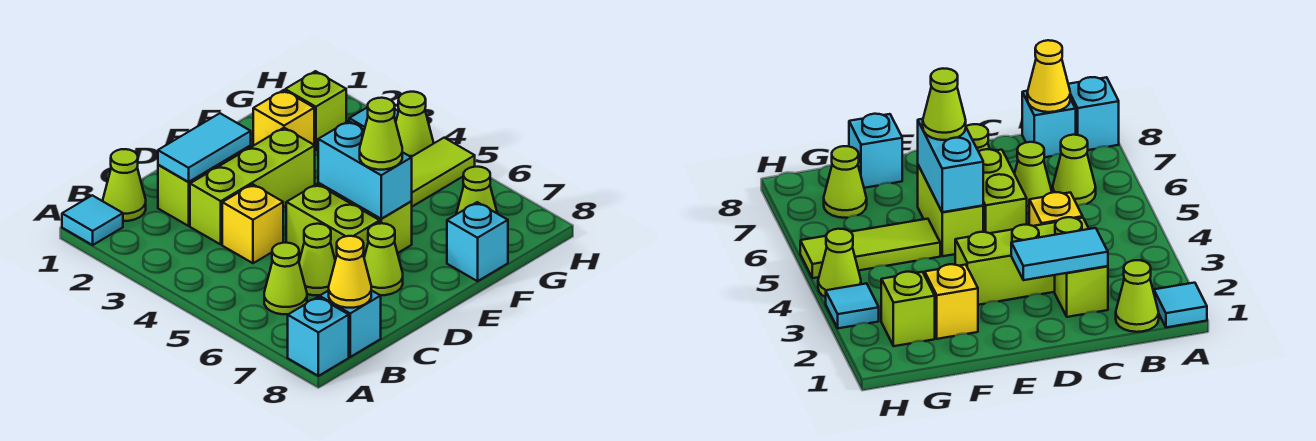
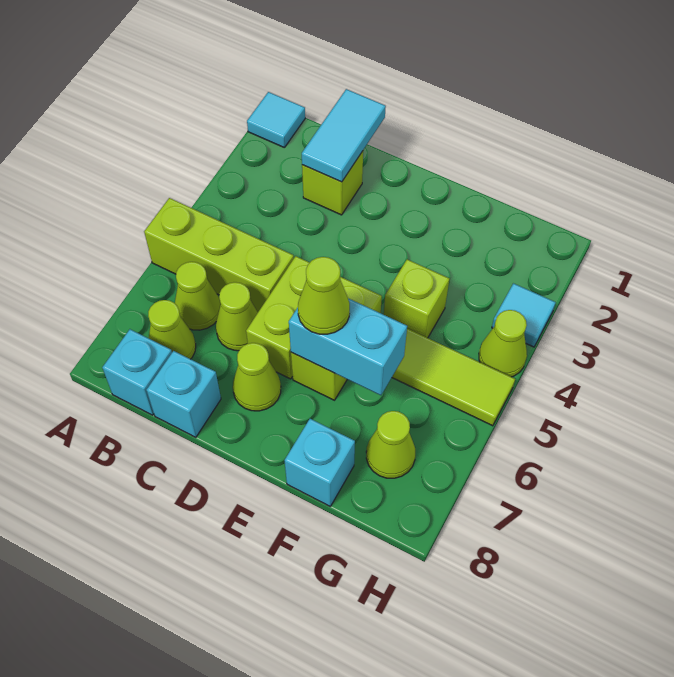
cyan brick A8 level 1 -> cyan brick C8 level 1
lime cone B1 level 1 -> lime cone B7 level 1
yellow cone B8 level 2 -> none
cyan tile C2:D2 level 2 -> cyan tile C1:C2 level 2
lime brick C3:E3 level 1 -> lime brick A5:C5 level 1
yellow brick C4 level 1 -> none
cyan brick E5:E6 level 2 -> cyan brick E6:F6 level 2
yellow brick F2 level 1 -> none
lime brick G2 level 1 -> lime brick F4 level 1

